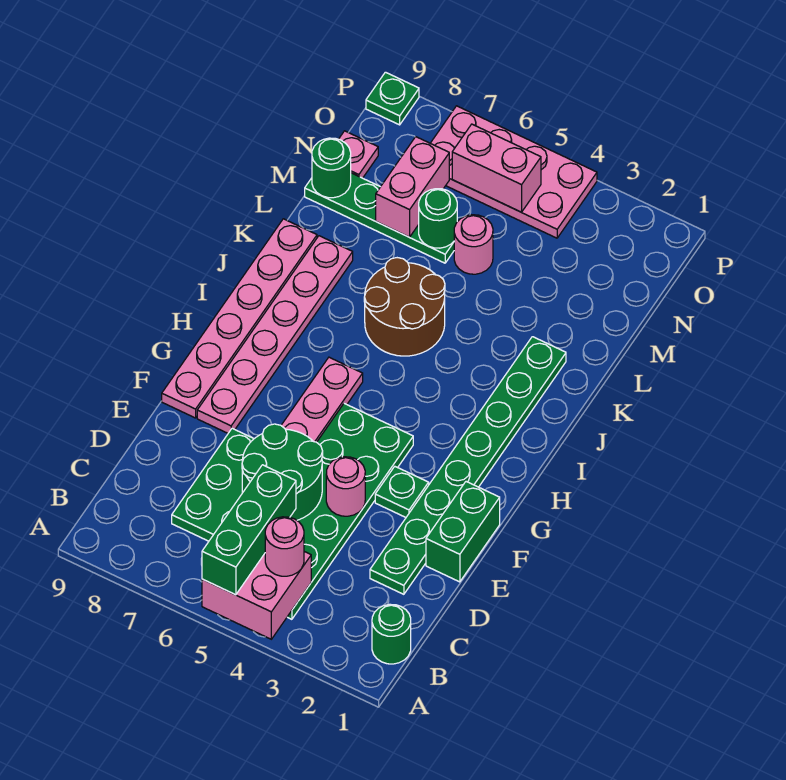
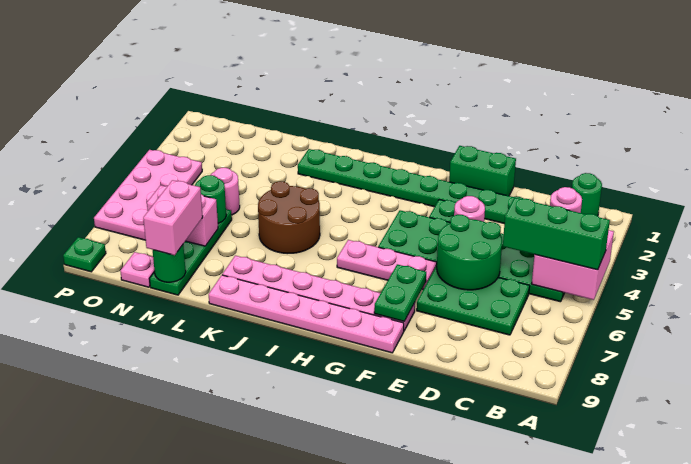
none -> green plate F7:F8 level 2
pink brick O5:O6 level 2 -> pink brick M8:M9 level 3

